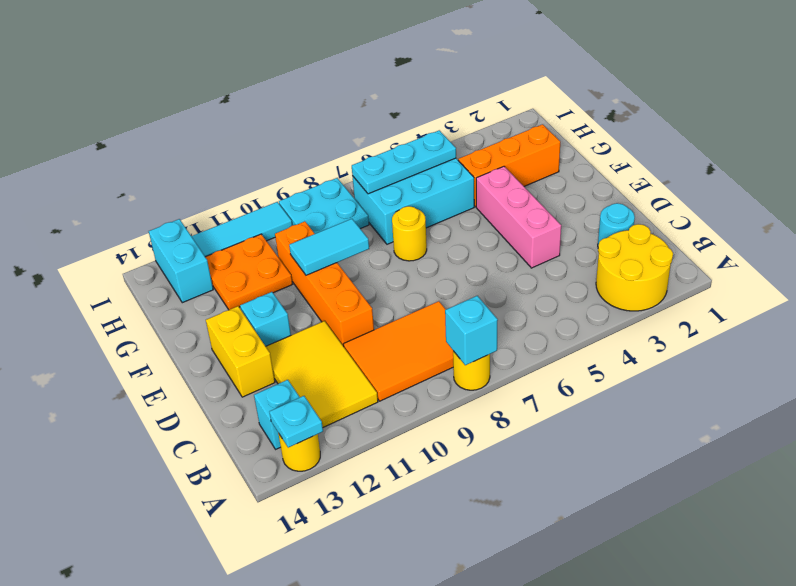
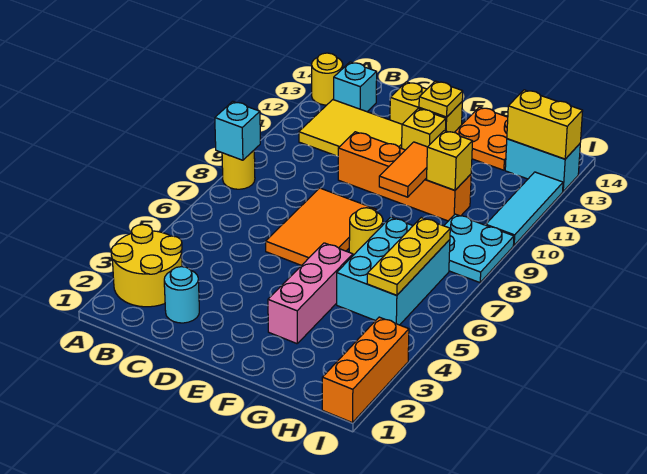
cyan plate A13 level 2 -> none
orange tile B8:C10 level 1 -> orange tile D6:E8 level 1
pink brick D4:F4 level 1 -> pink brick F3:F5 level 1
cyan brick E12 level 1 -> yellow brick E12 level 1
none -> yellow plate E13 level 2
cyan tile F9:F10 level 2 -> orange tile F9:F10 level 2
orange brick G2:G4 level 1 -> orange brick I1:I3 level 1
none -> yellow brick G10 level 2
orange plate G11:H12 level 1 -> orange plate F13:G14 level 1
cyan plate H5:H7 level 2 -> yellow plate H5:H7 level 2
none -> yellow brick H13:I13 level 2

